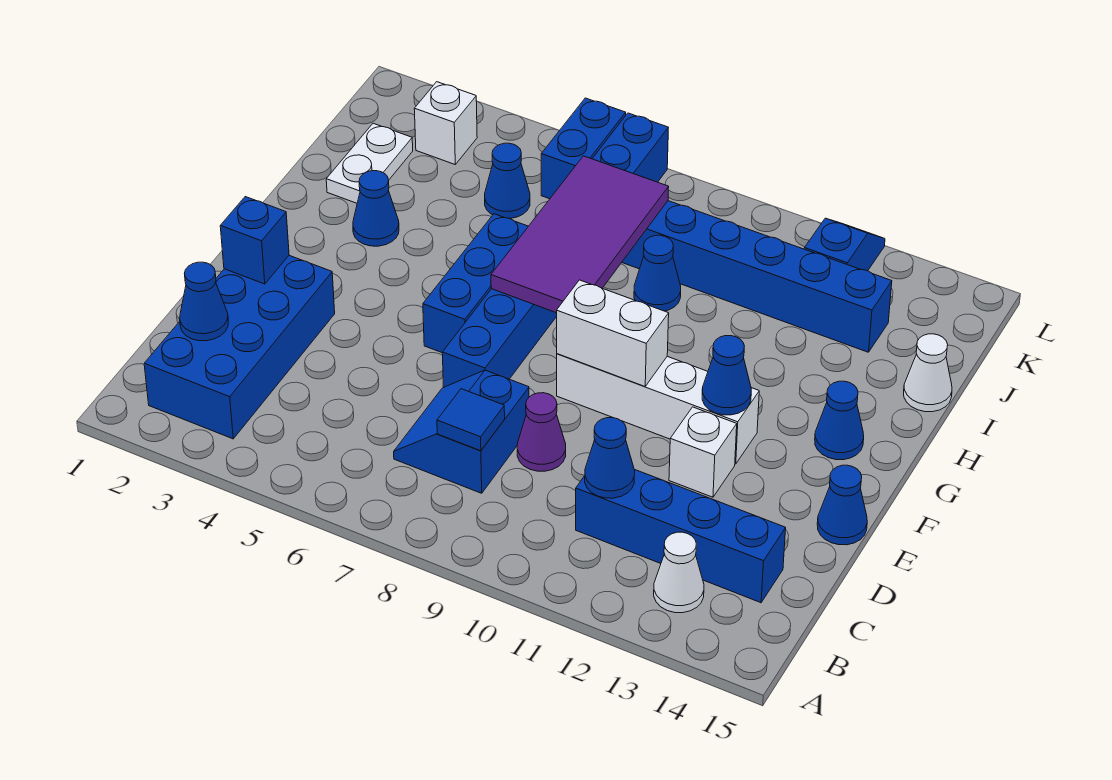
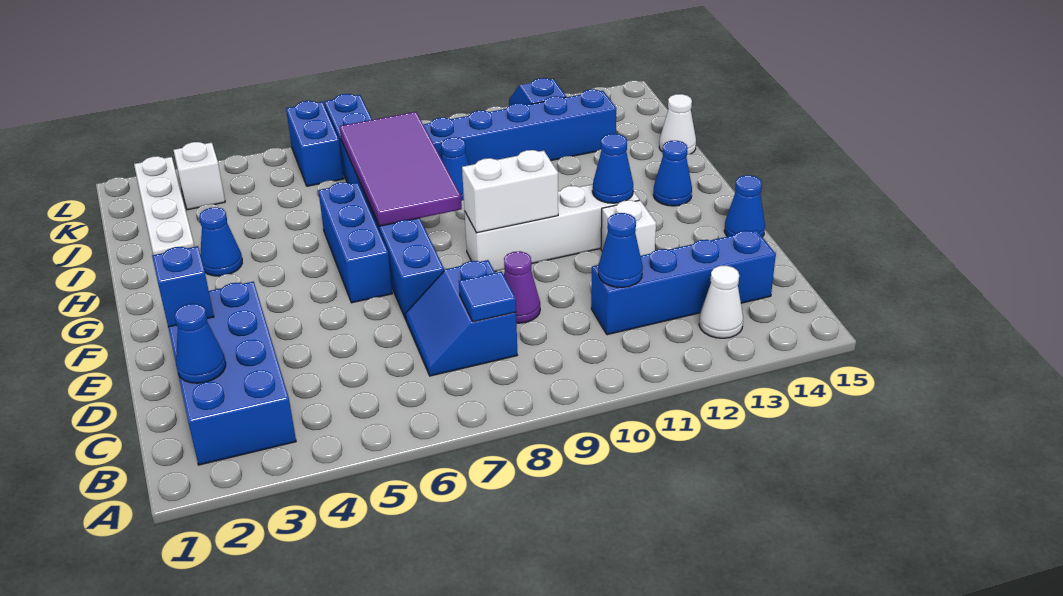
white plate I2:J2 level 1 -> white plate I2:L2 level 1
blue cone J5 level 1 -> none

